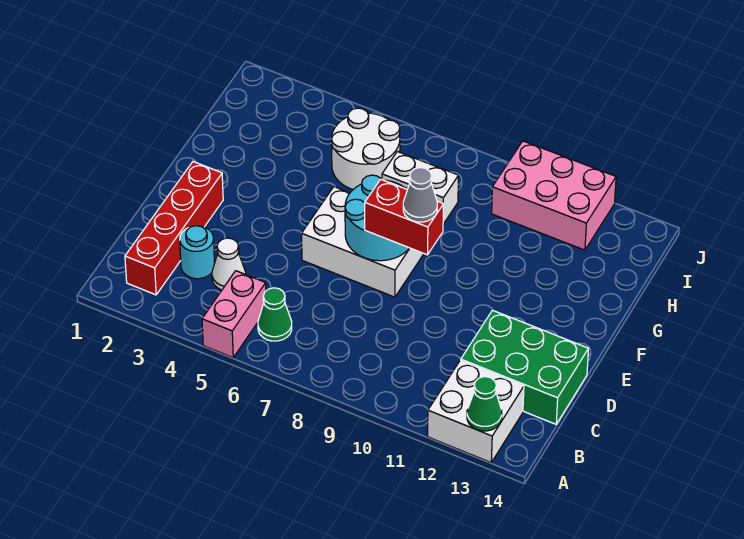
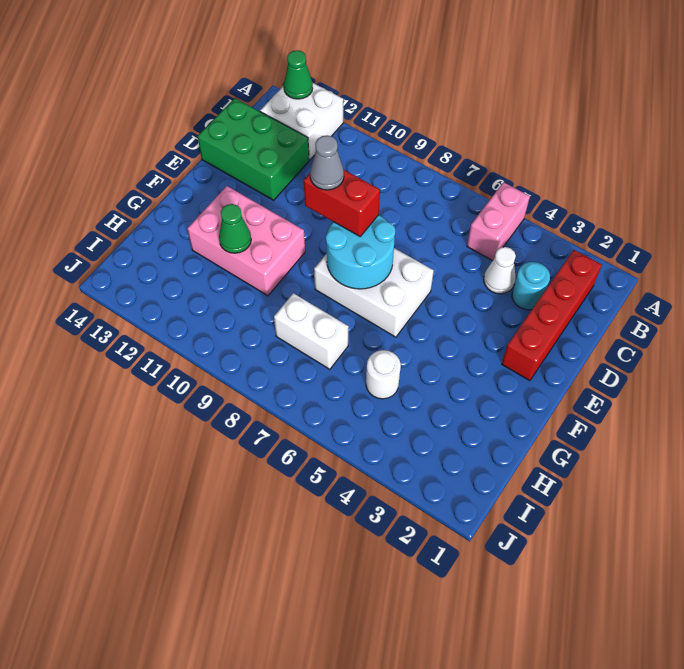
green cone B6 level 1 -> green cone G11 level 2
white round brick H5:I6 level 1 -> white round brick H5 level 1
pink brick I10:J12 level 1 -> pink brick F10:G12 level 1

